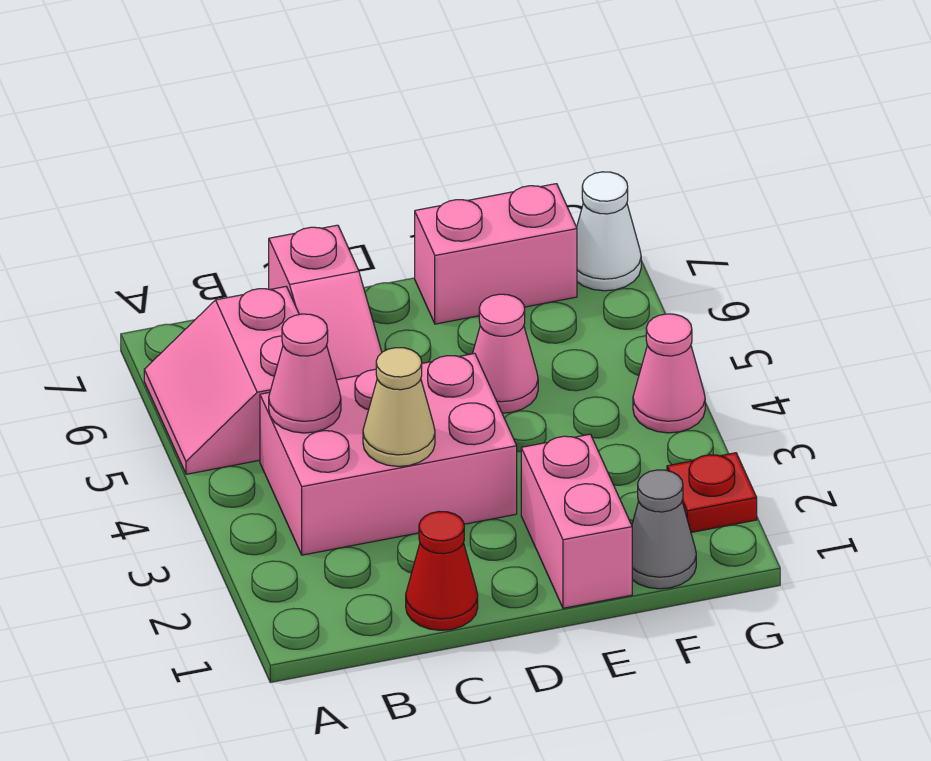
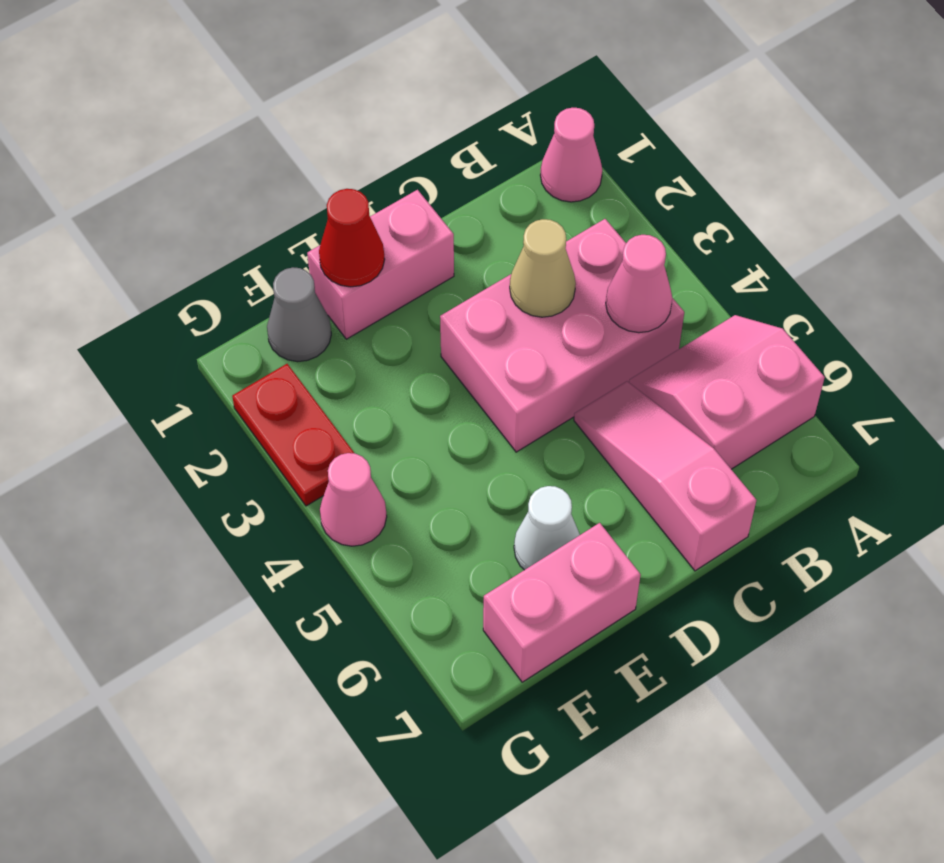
pink slope A5:B6 level 1 top B -> pink slope A5:B6 level 1 top 6
red cone C1 level 1 -> red cone E1 level 2
pink brick E1:E2 level 1 -> pink brick D1:E1 level 1
pink cone E5 level 1 -> pink cone A1 level 1
red plate G2 level 1 -> red plate G2:G3 level 1
white cone G7 level 1 -> white cone E6 level 1

